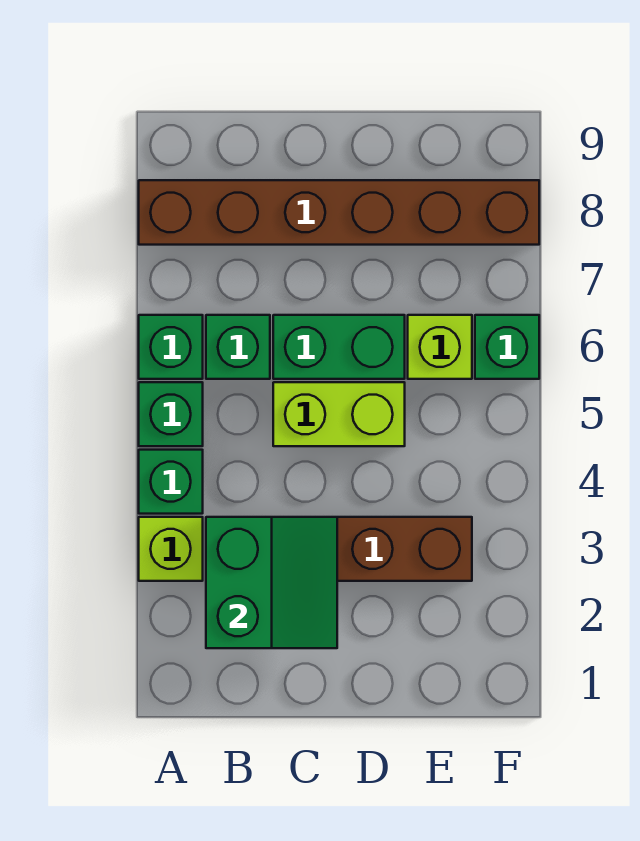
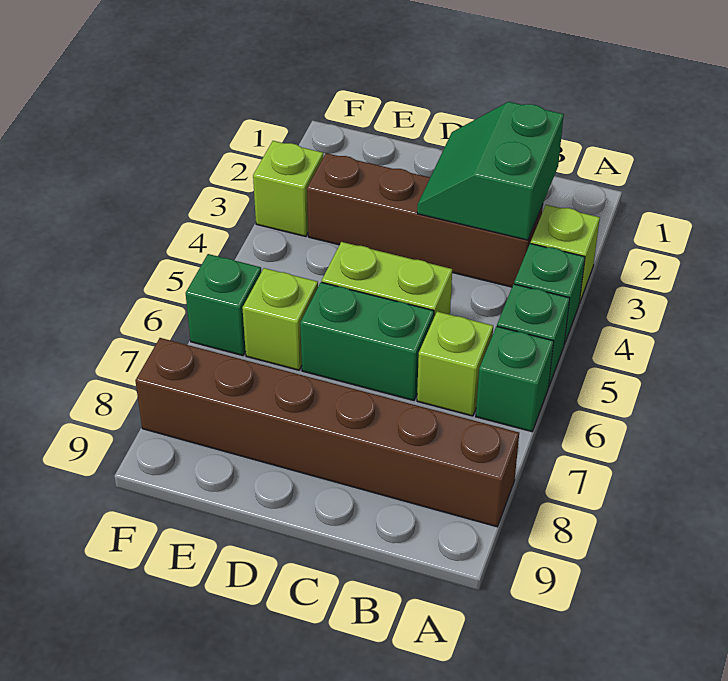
green brick B6 level 1 -> lime brick B6 level 1
none -> lime brick F3 level 1

